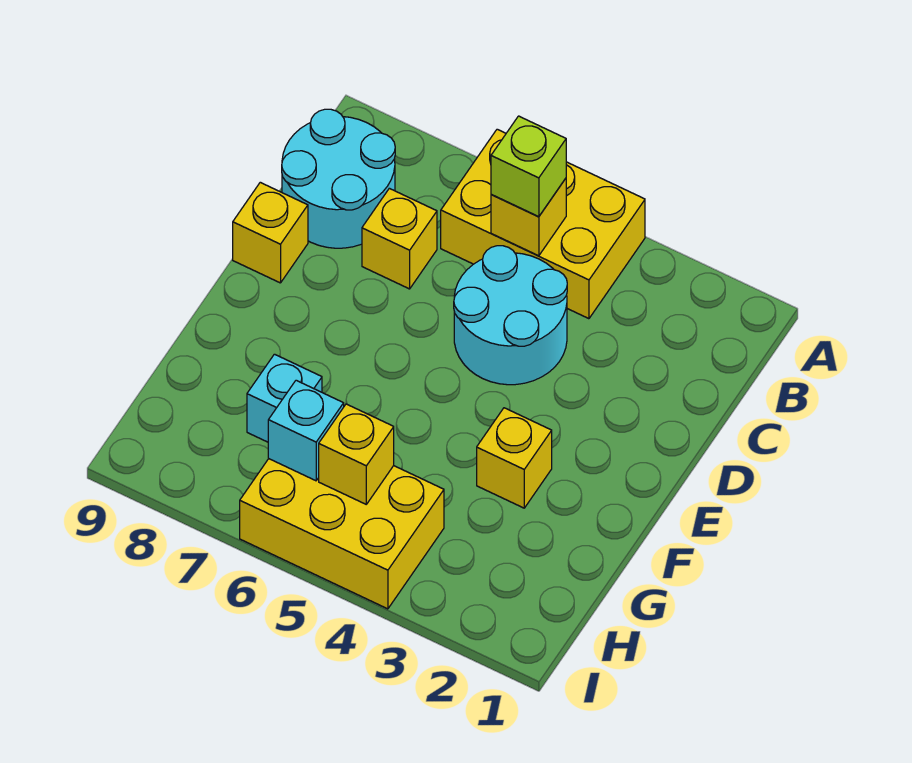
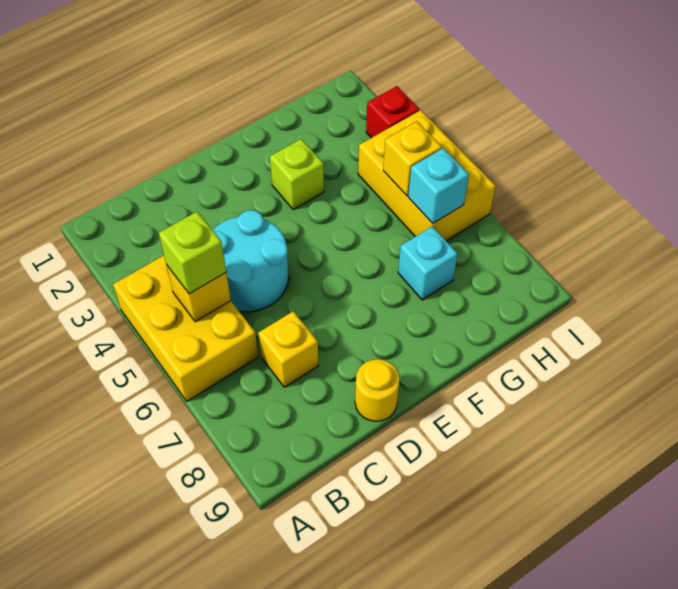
cyan round brick B8:C9 level 1 -> none
yellow brick D9 level 1 -> yellow round brick D9 level 1
yellow brick F3 level 1 -> lime brick F3 level 1
none -> red brick I3 level 1

